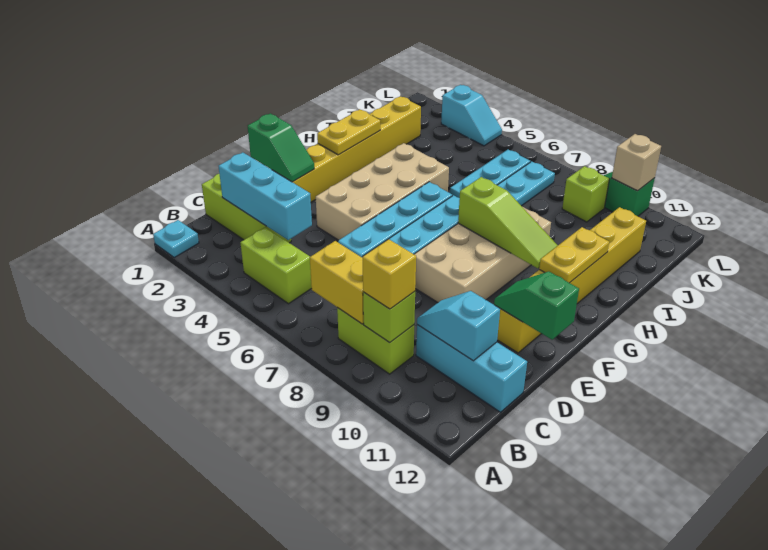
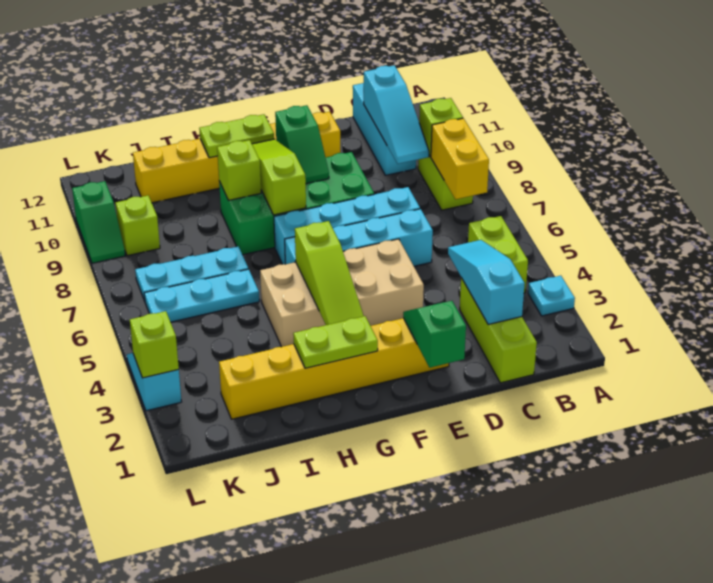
cyan plate A1 level 1 -> cyan plate A3 level 1
yellow brick B9 level 3 -> none
cyan brick C2:C4 level 2 -> cyan slope C2:C4 level 2 top 2
cyan slope C10:C11 level 2 top 11 -> cyan slope C9:C11 level 2 top 11
tan brick E8:H9 level 1 -> green brick E8:H9 level 1
green slope E11:E12 level 2 top 12 -> green slope F9:F10 level 2 top 10
yellow plate G2:H2 level 2 -> lime plate G2:H2 level 2
none -> lime slope G3:G5 level 2 top 5
yellow plate G11:H11 level 2 -> lime plate G11:H11 level 2
none -> lime brick H9 level 2
none -> lime brick L3 level 2
tan brick L10 level 2 -> none

